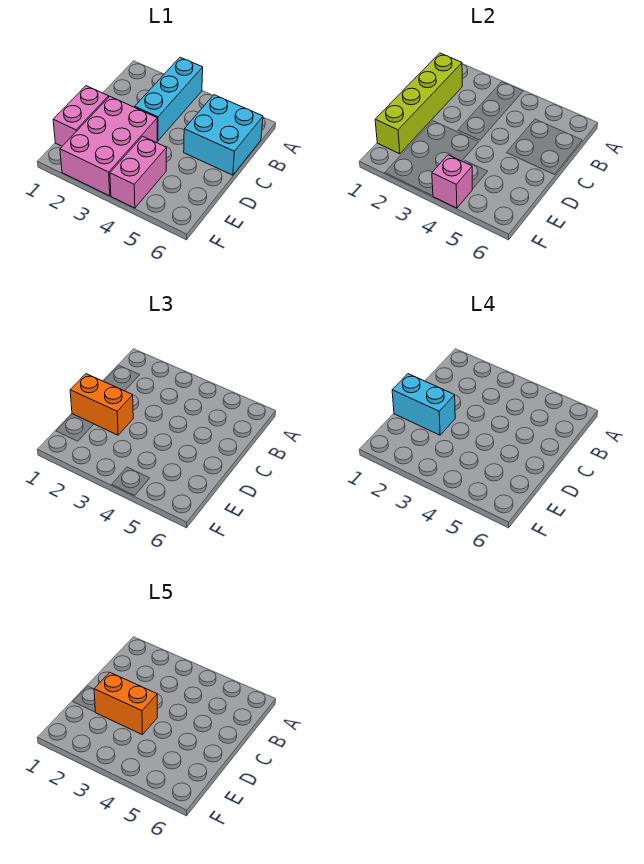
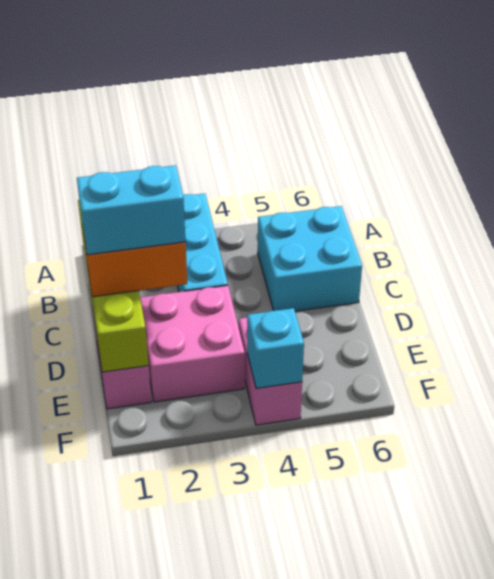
pink brick D2:F3 level 1 -> pink brick D2:E3 level 1
orange brick D2:D3 level 5 -> none
pink brick F4 level 2 -> cyan brick F4 level 2

